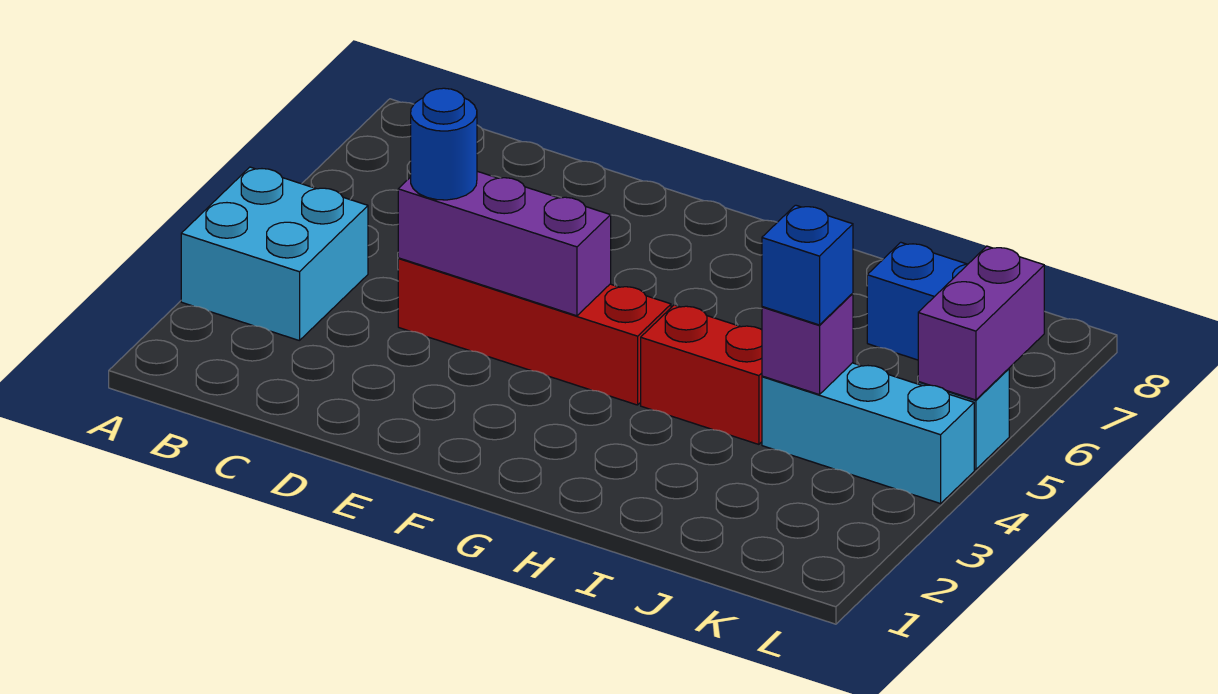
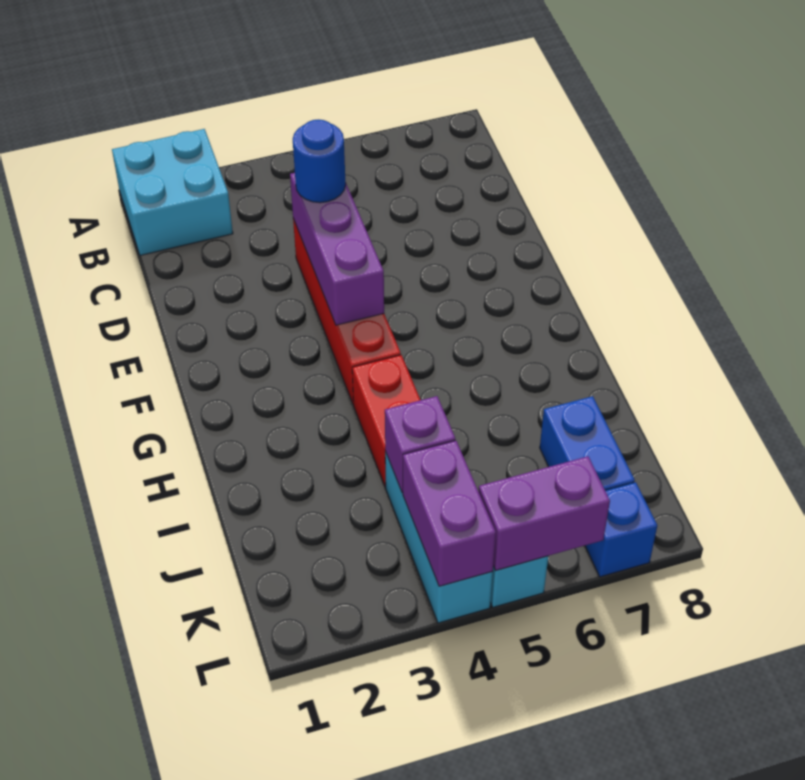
cyan brick A3:B4 level 1 -> cyan brick A1:B2 level 1
blue brick J4 level 3 -> blue brick L7 level 1
none -> purple brick K4:L4 level 2

